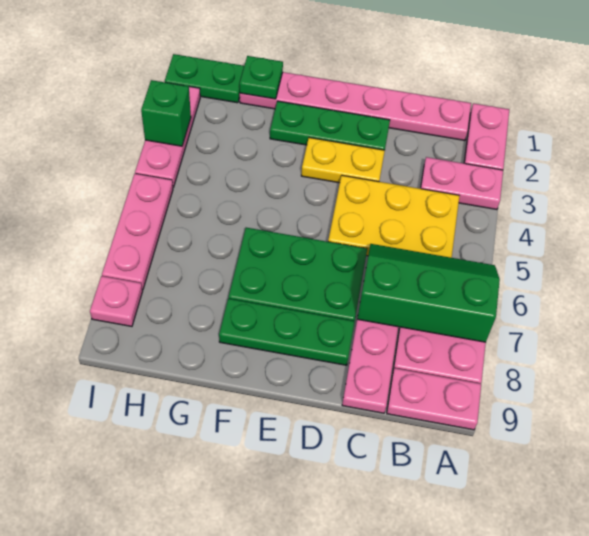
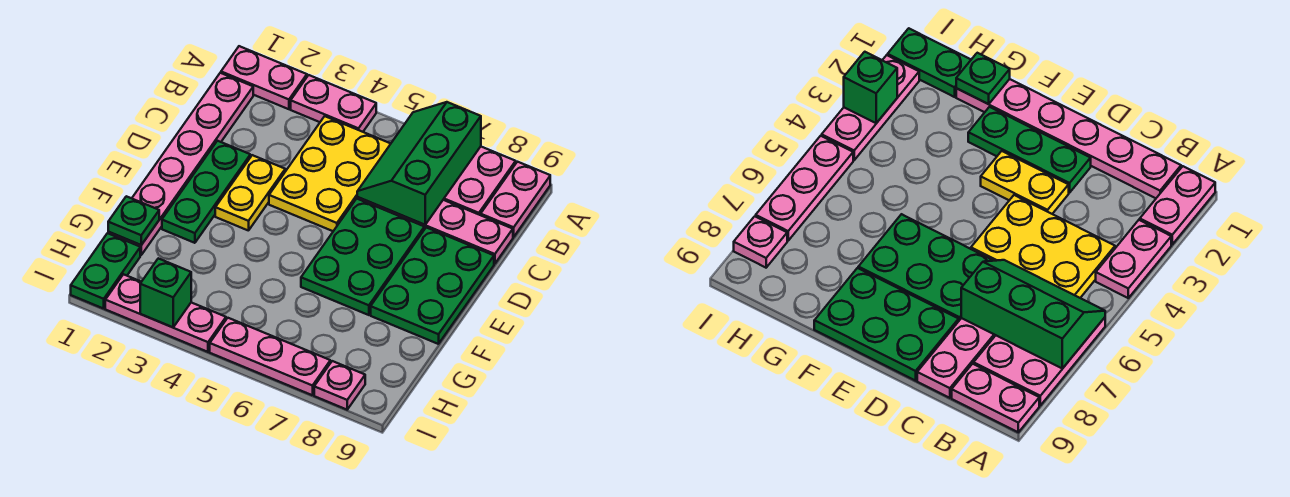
pink plate A3:B3 level 1 -> pink plate A3:A4 level 1
green plate D8:F8 level 1 -> green plate D8:F9 level 1

